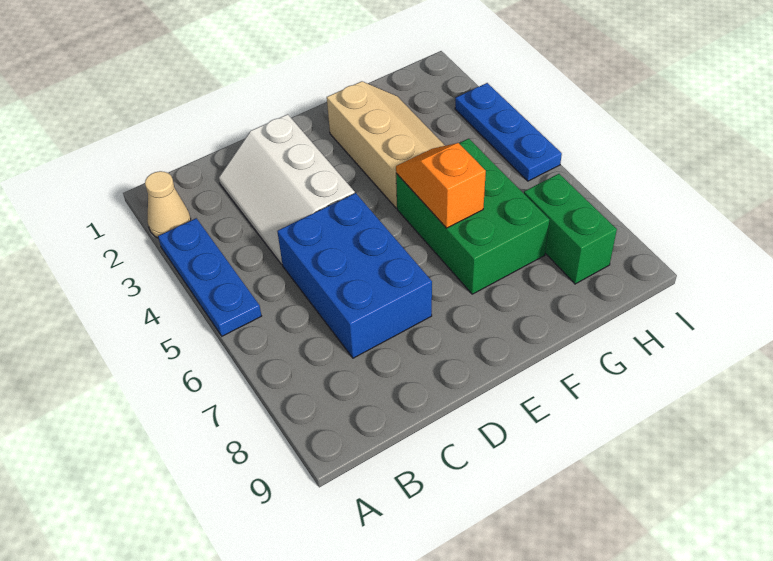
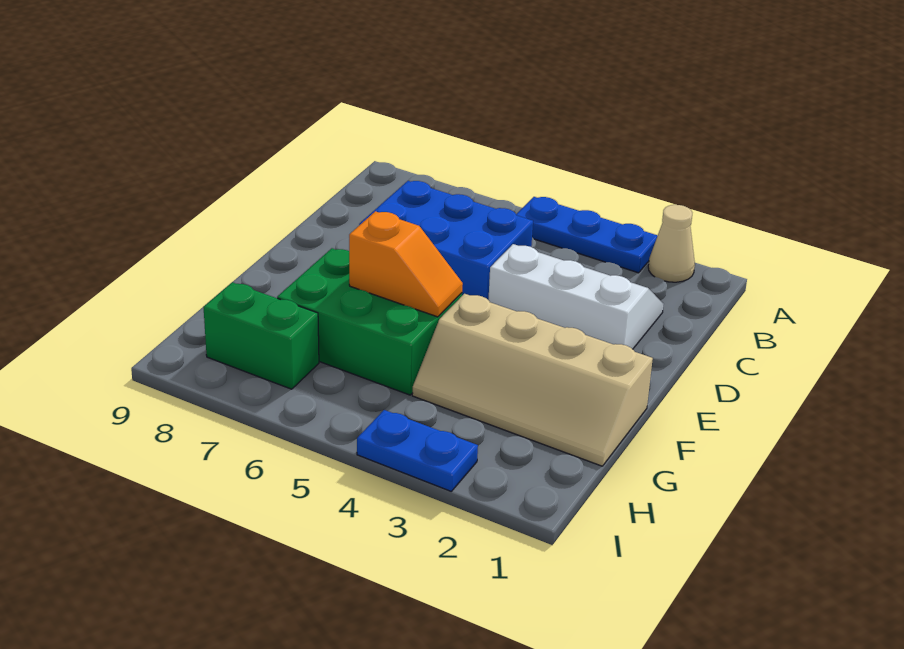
tan slope F2:G4 level 1 top F -> tan slope F1:G4 level 1 top F
blue plate I3:I5 level 1 -> blue plate I3:I4 level 1

